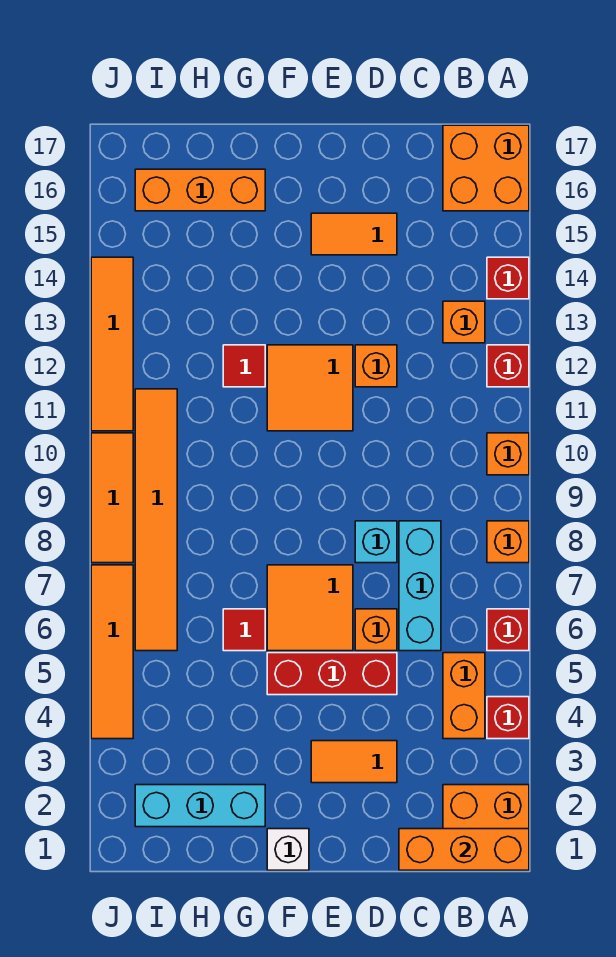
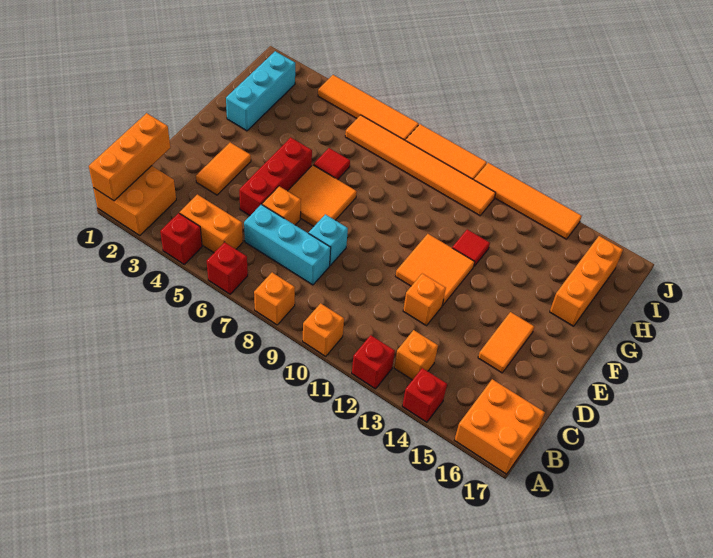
white brick F1 level 1 -> none

